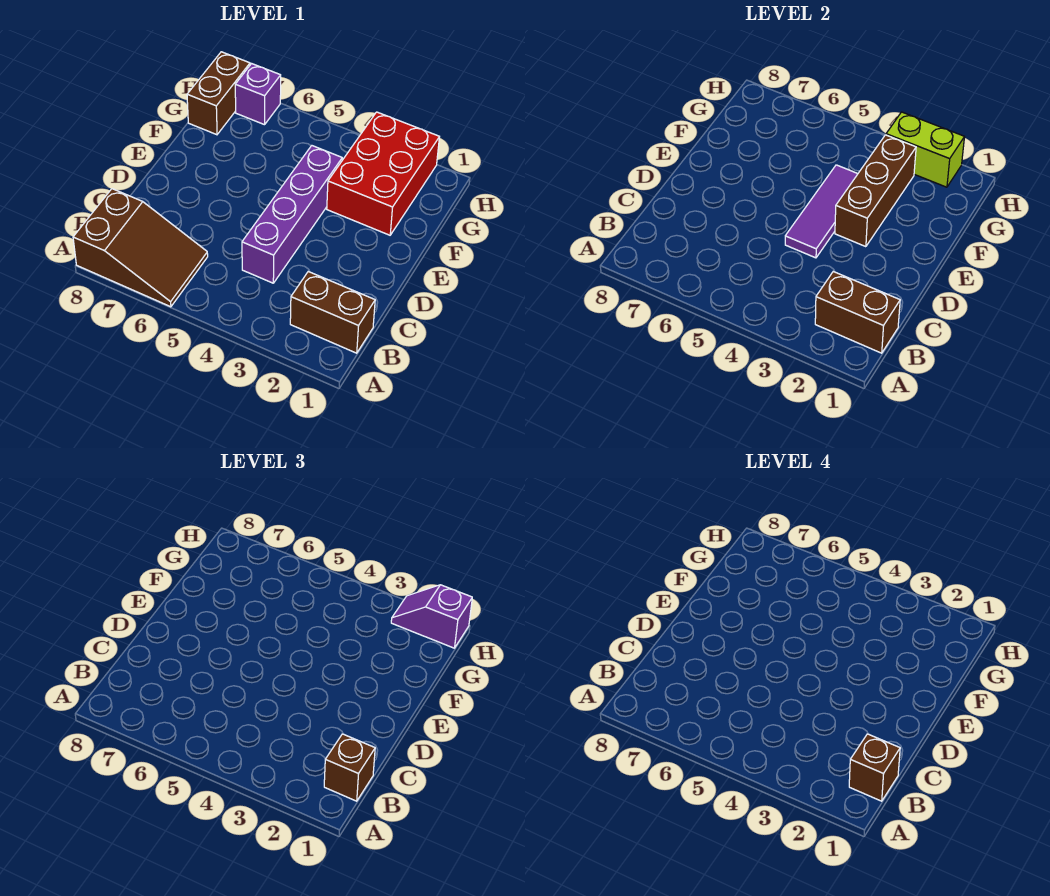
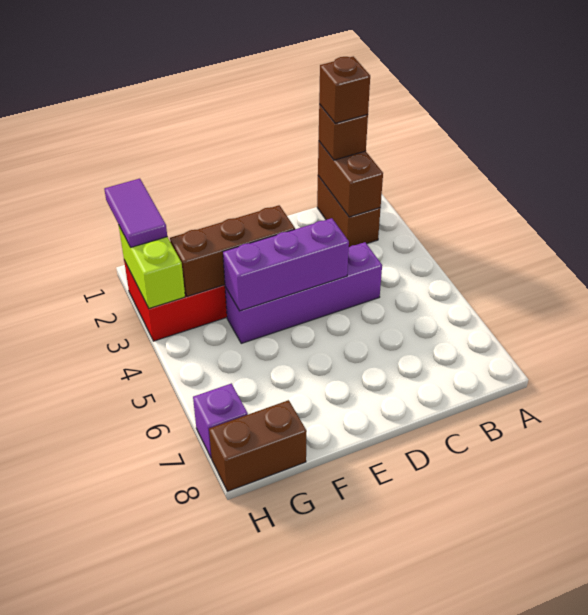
brown slope A6:B8 level 1 top 8 -> none
purple tile D4:F4 level 2 -> purple brick D4:F4 level 2
purple slope H1:H2 level 3 top 1 -> purple tile H1:H2 level 3

